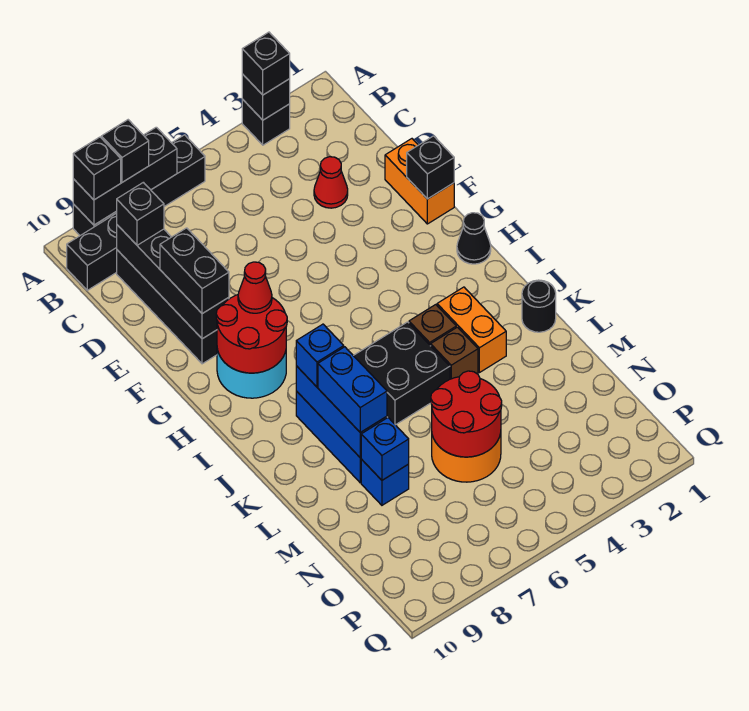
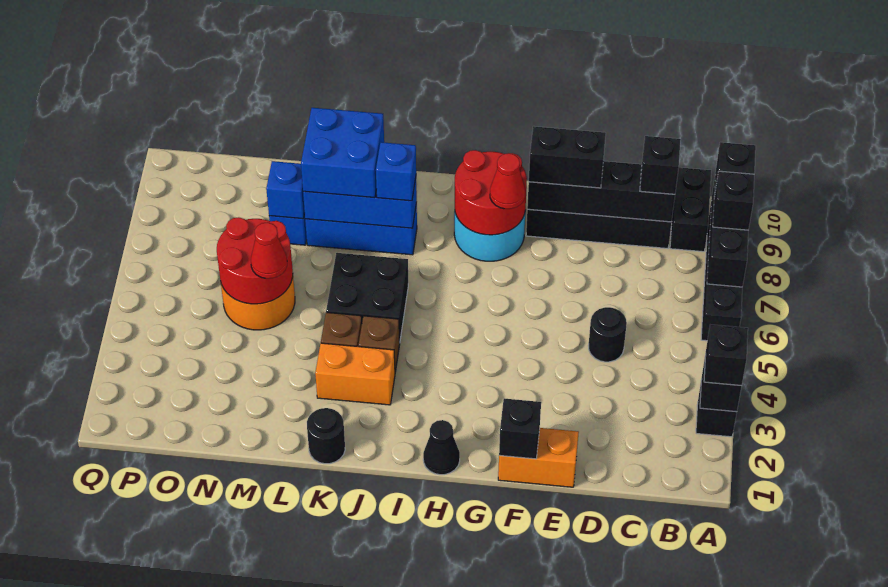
red cone D3 level 1 -> red cone M5 level 3
none -> black round brick D5 level 1
blue brick K8:L8 level 3 -> blue brick K8:L9 level 3

